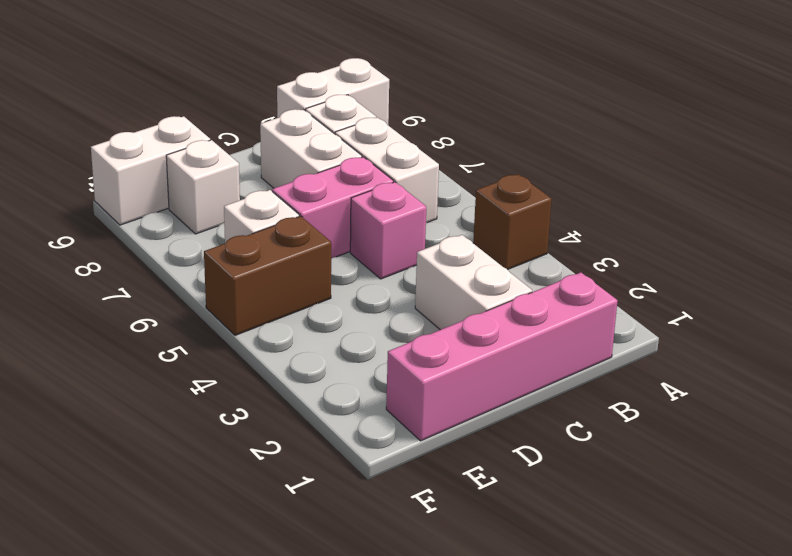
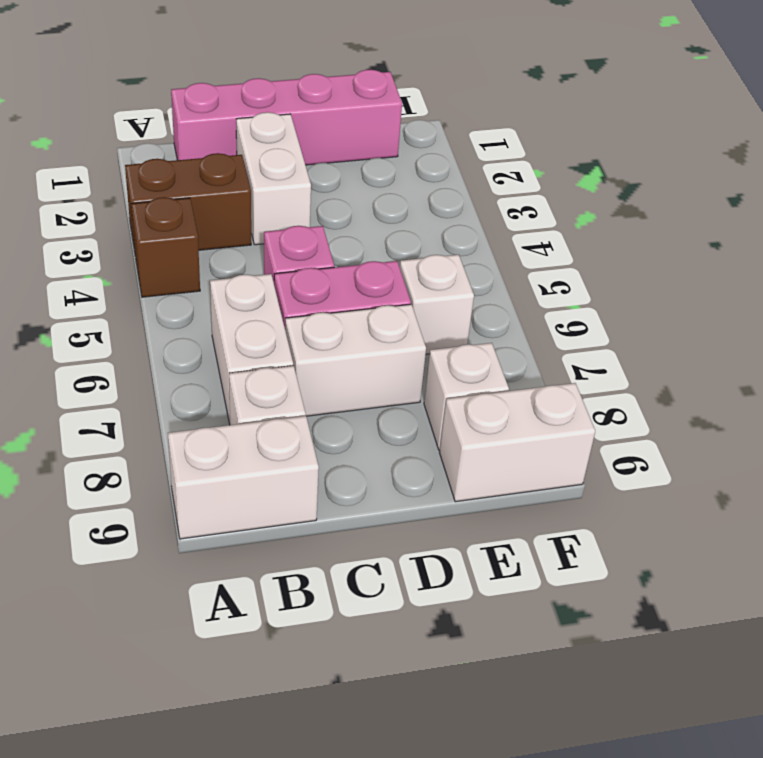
white brick C7:C8 level 1 -> white brick C7:D7 level 1
brown brick E5:F5 level 1 -> brown brick A3:B3 level 1

